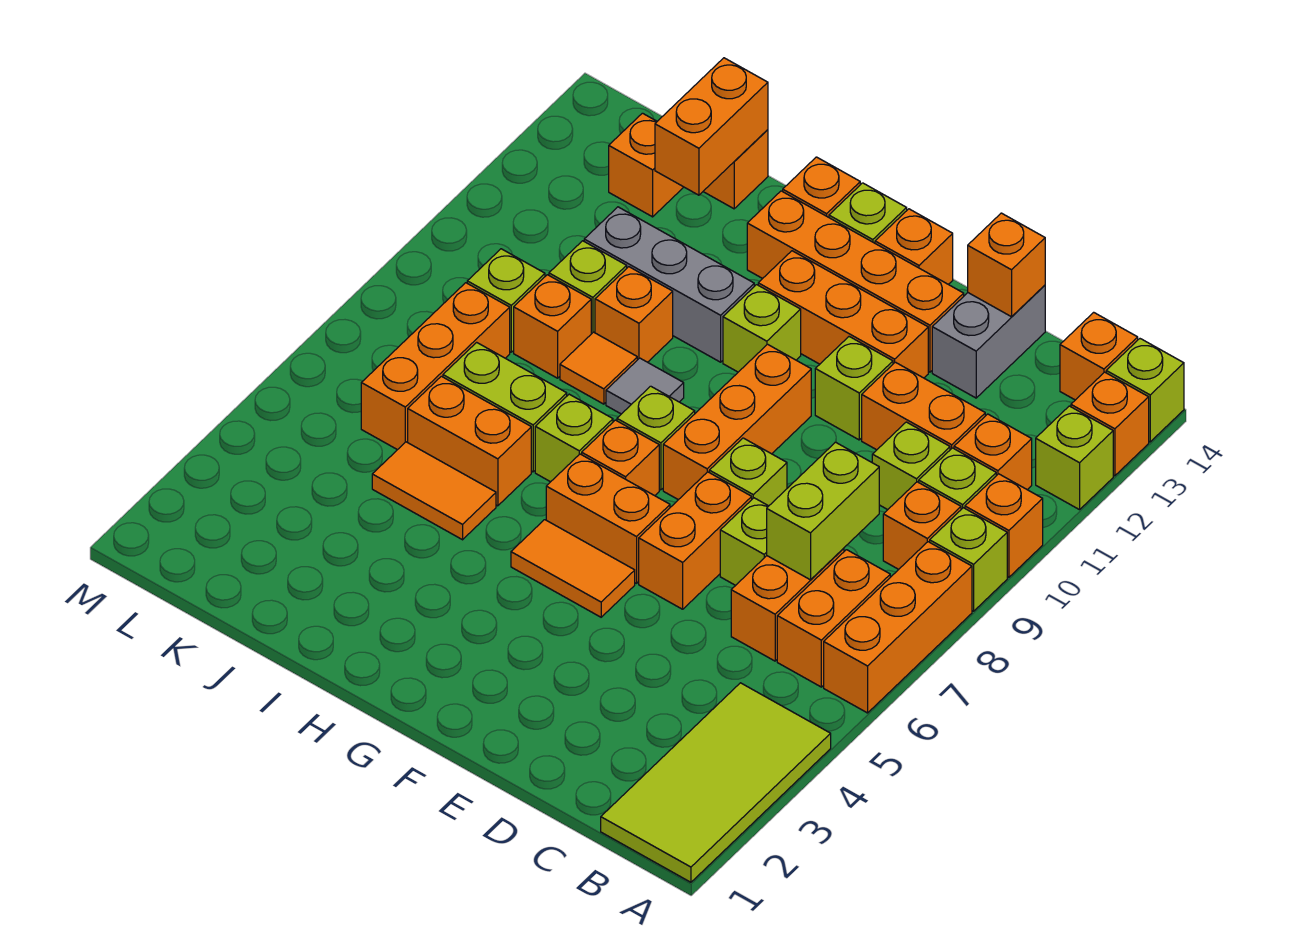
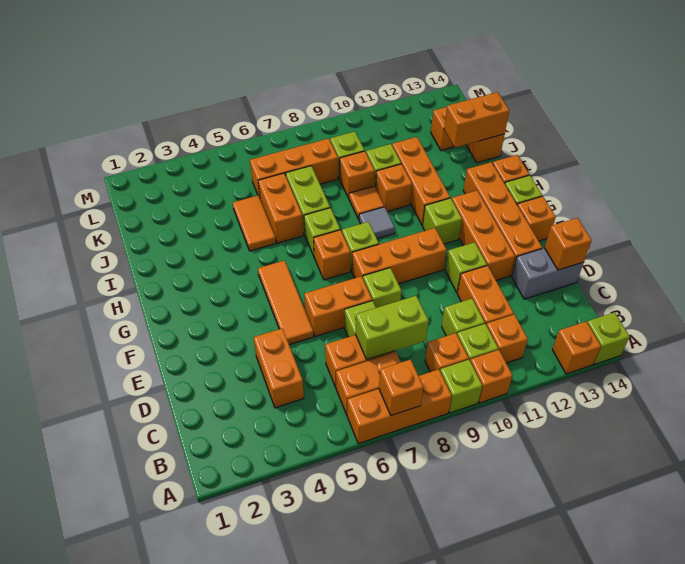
lime tile A1:B4 level 1 -> none
lime brick A12 level 1 -> none
orange brick B14 level 1 -> orange brick A7 level 2
orange tile F5:G5 level 1 -> orange tile E5:G5 level 1
orange brick F6:G6 level 1 -> orange brick C4:D4 level 1
grey brick H11:J11 level 1 -> orange brick H11:J11 level 1

